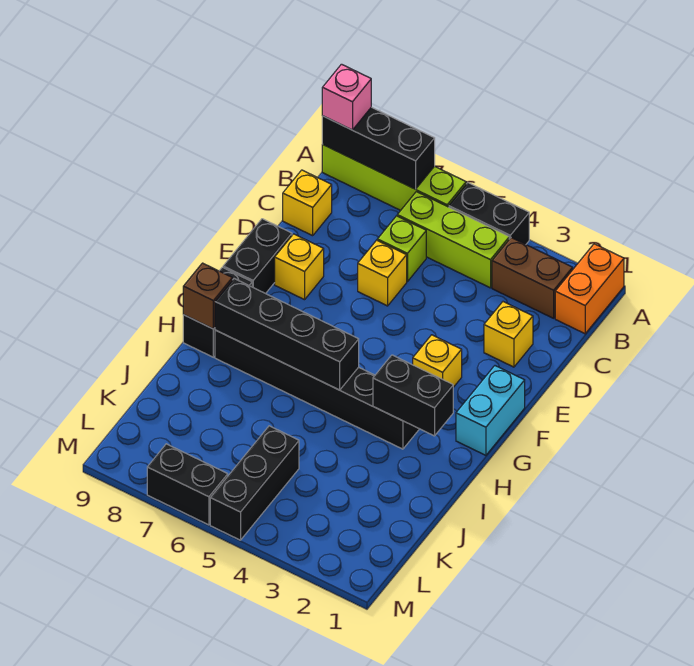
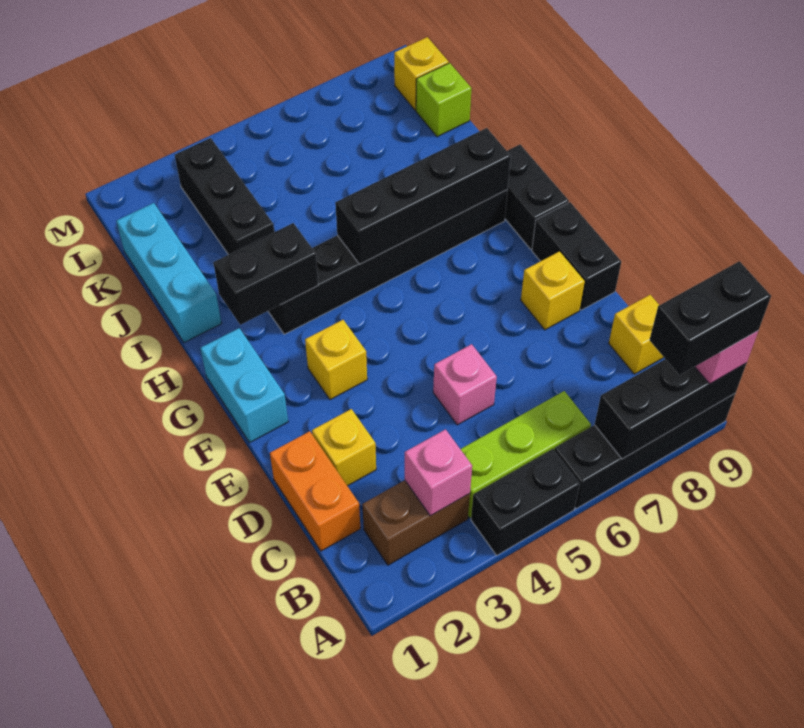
orange brick A1:B1 level 1 -> orange brick C1:D1 level 1
lime brick A6:A9 level 1 -> black brick A6:A9 level 1
none -> pink brick B3 level 2
lime brick C6 level 1 -> lime brick K9 level 1
none -> pink brick D5 level 1
yellow brick D6 level 1 -> yellow brick L9 level 1
brown brick H9 level 2 -> none
none -> cyan brick I1:K1 level 1
black brick K5:M5 level 1 -> black brick J3:L3 level 1
black brick M6:M7 level 1 -> black brick A8:A9 level 4

